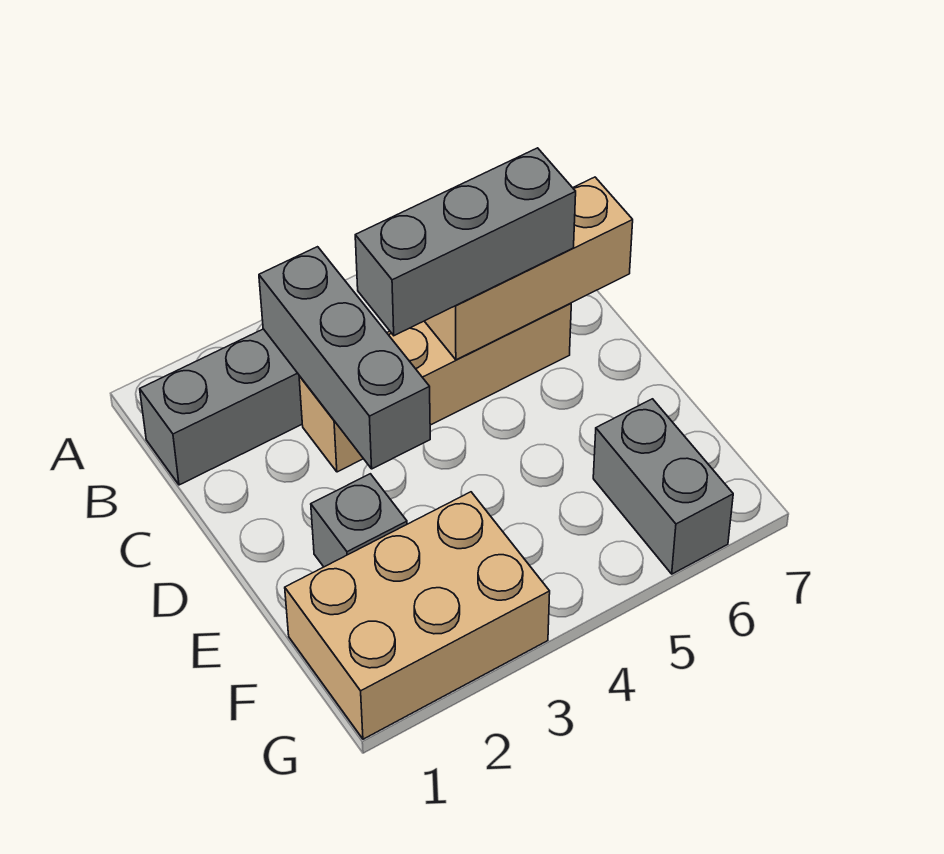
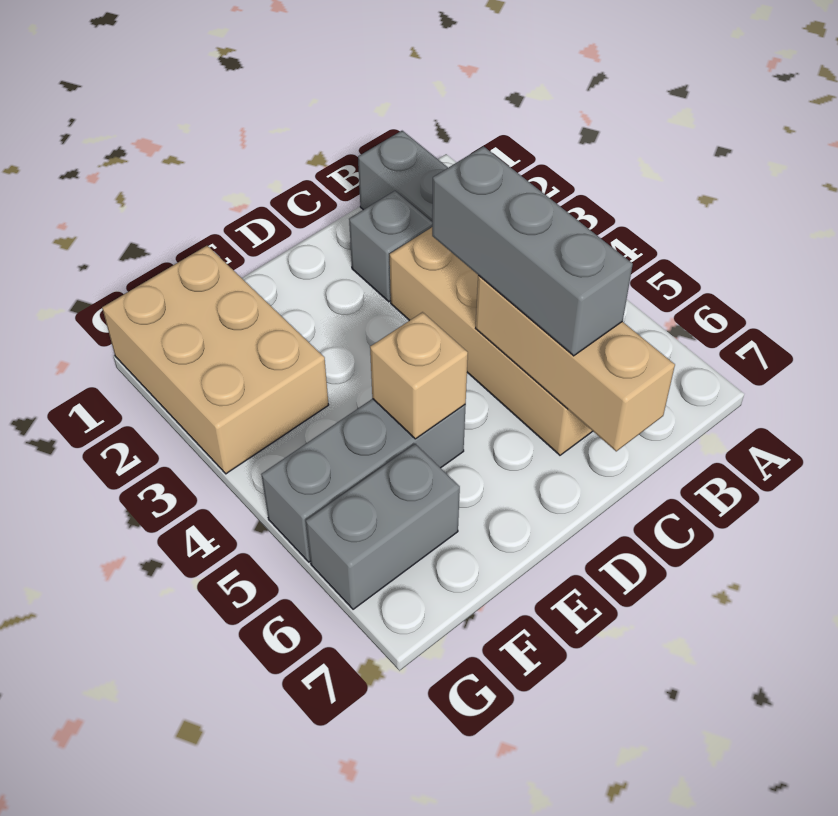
grey brick B3:D3 level 2 -> grey brick E5:G5 level 1
grey brick E2 level 1 -> grey brick C2 level 1
none -> tan brick E5 level 2

